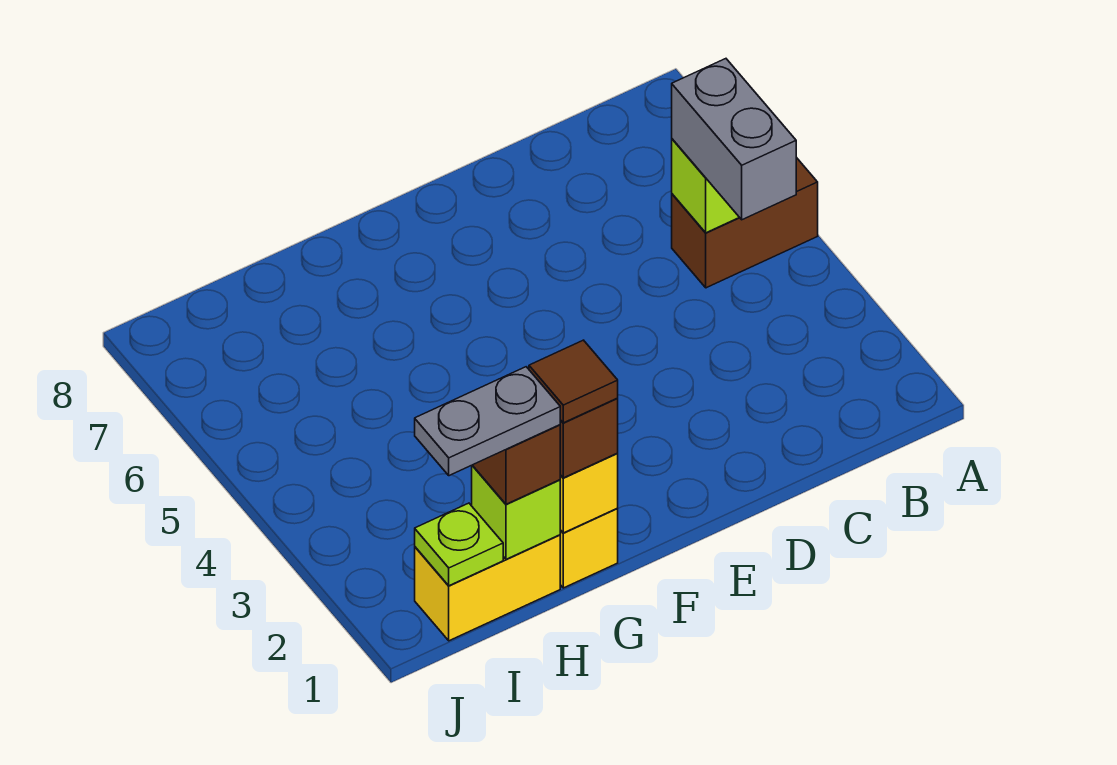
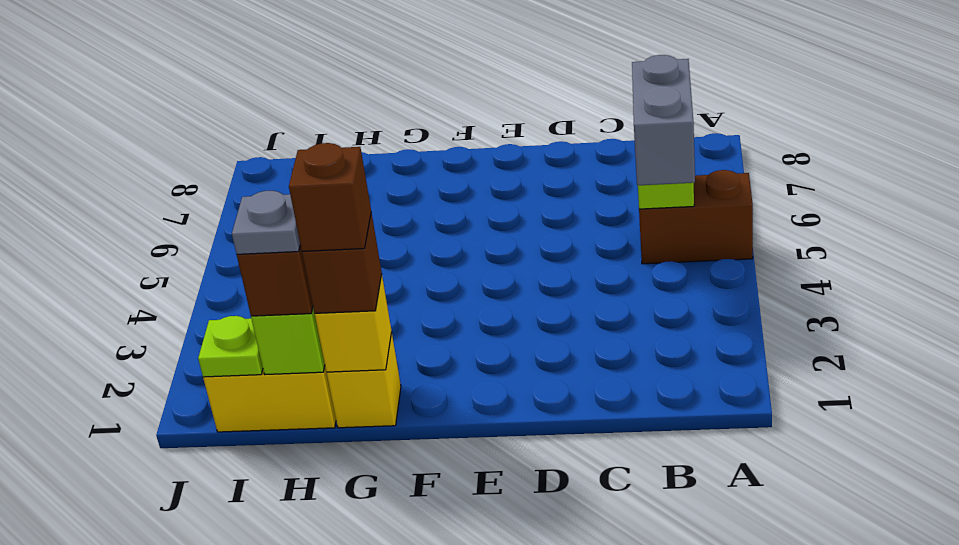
brown tile G1 level 4 -> brown brick G1 level 4
grey plate H1:I1 level 4 -> grey plate H1 level 4

